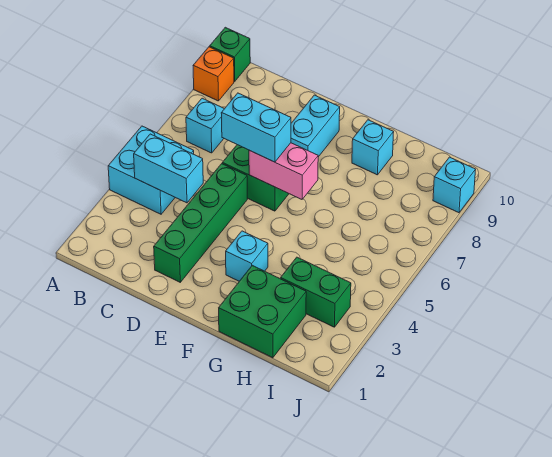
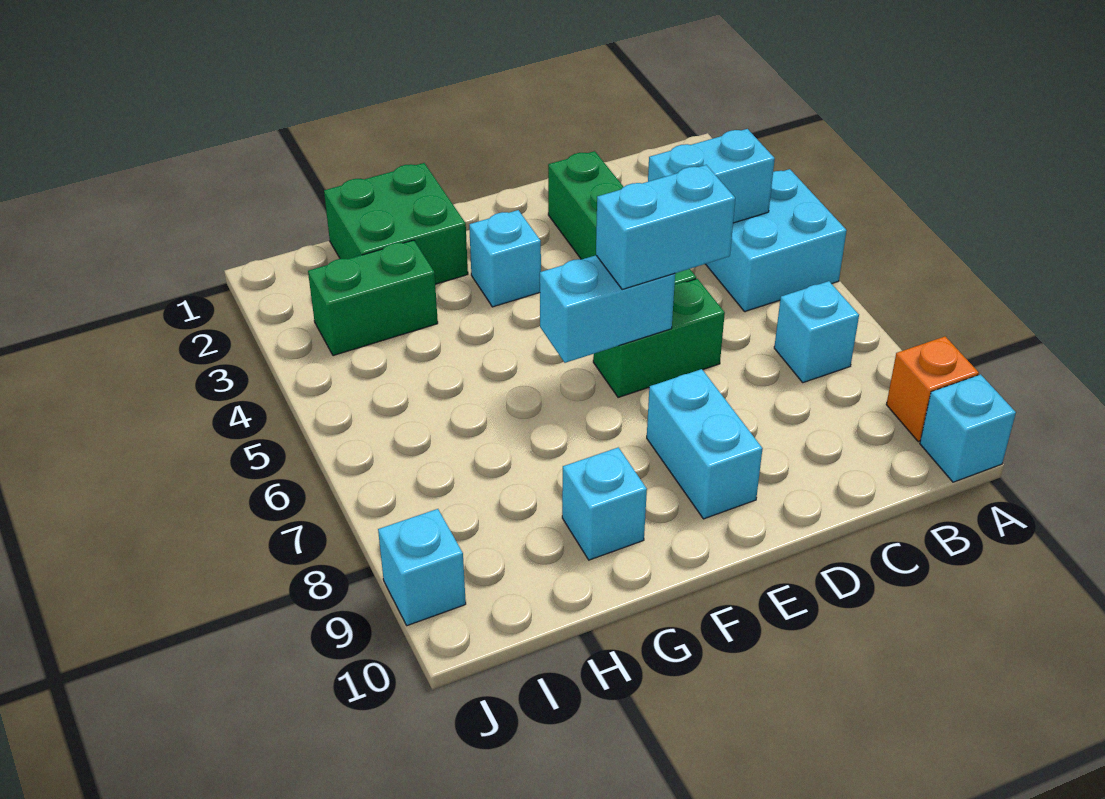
green brick A10 level 1 -> cyan brick A10 level 1
pink brick E6:F6 level 2 -> cyan brick E6:F6 level 2

